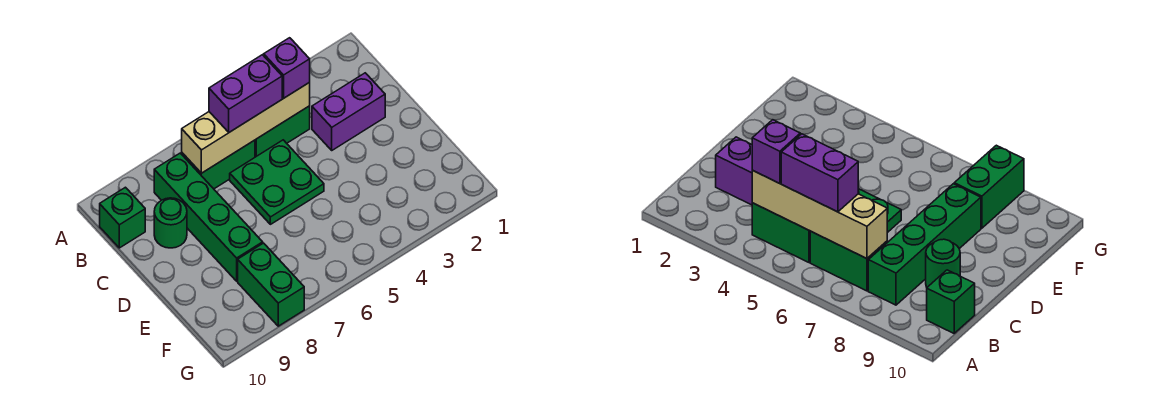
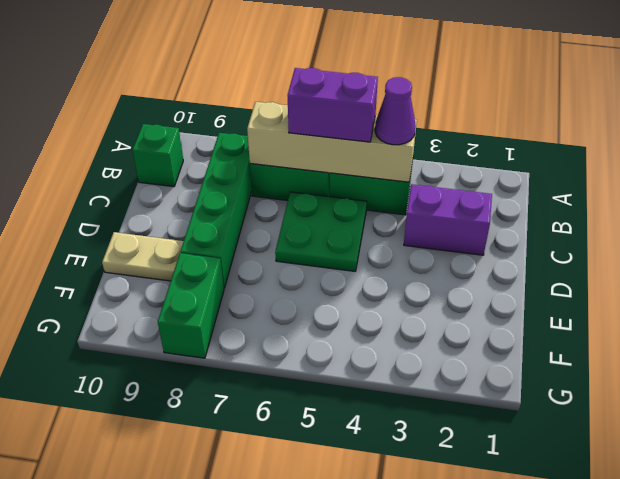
purple brick B4 level 3 -> purple cone B4 level 3
green round brick C9 level 1 -> none
none -> tan plate E9:E10 level 1

